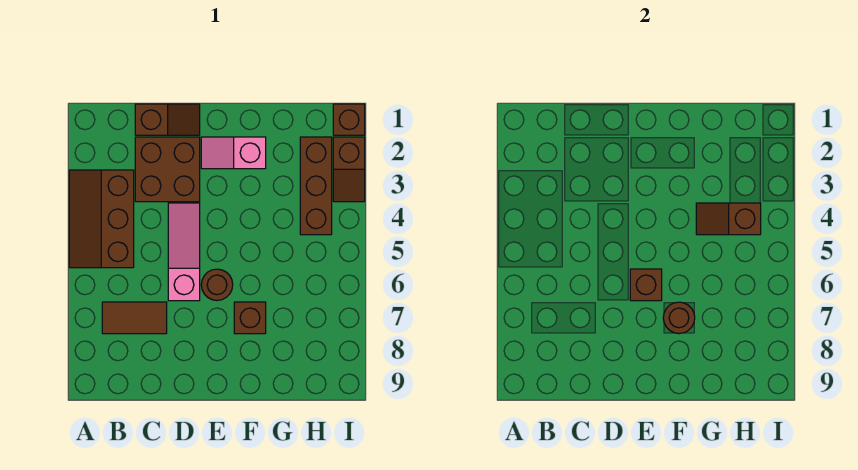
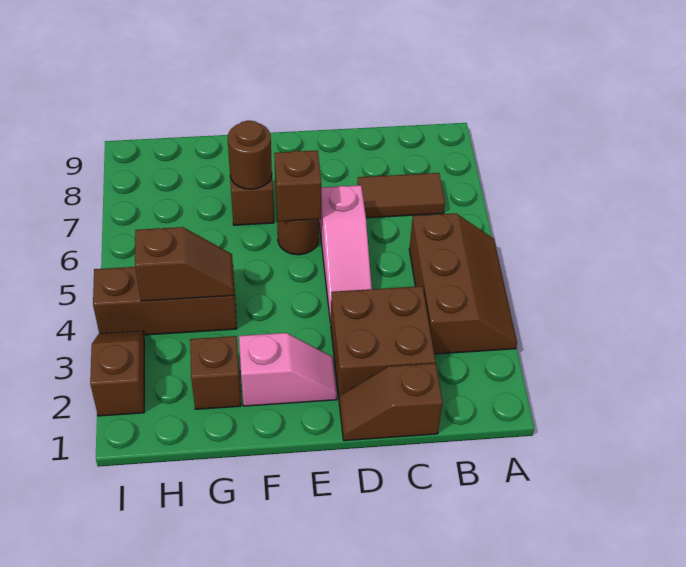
brown brick H2:H4 level 1 -> brown brick G4:I4 level 1
brown brick I1 level 1 -> brown brick G2 level 1

